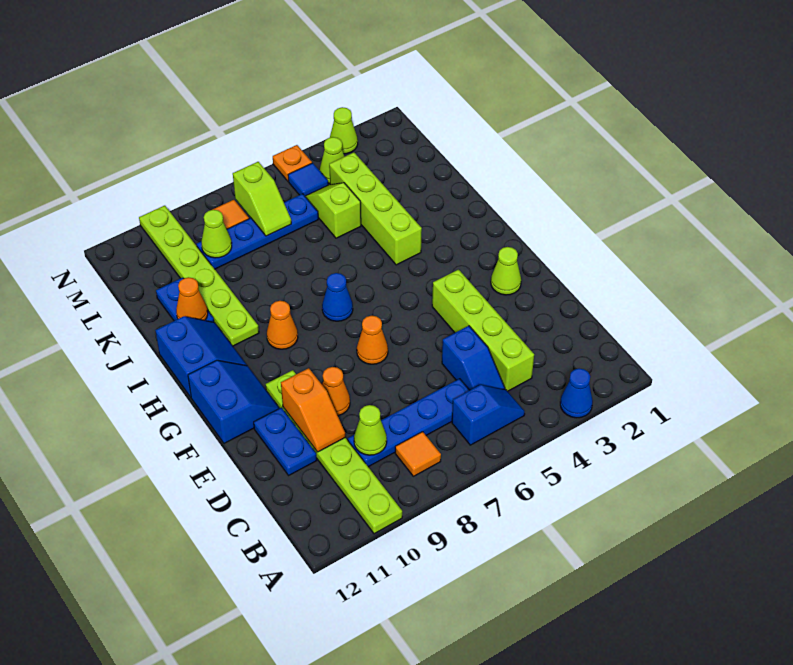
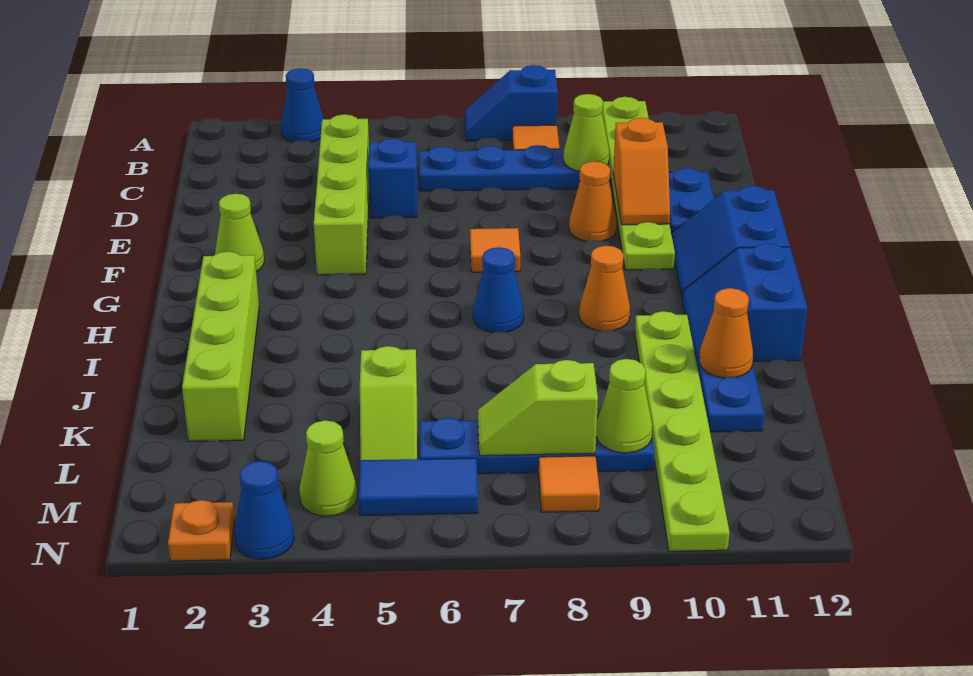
blue slope B5:B6 level 1 top 6 -> blue slope A7:A8 level 1 top 8
orange slope D10:E10 level 2 top E -> orange slope D10:E10 level 2 top D
orange cone F7 level 1 -> orange tile F7 level 1
lime brick I4:L4 level 1 -> lime brick H2:K2 level 1
lime slope L7:M7 level 2 top M -> lime slope L7:L8 level 2 top 8
blue tile M5 level 1 -> blue tile M5:M6 level 1
lime cone N3 level 1 -> blue cone N3 level 1
orange plate N5 level 1 -> orange plate N2 level 1

